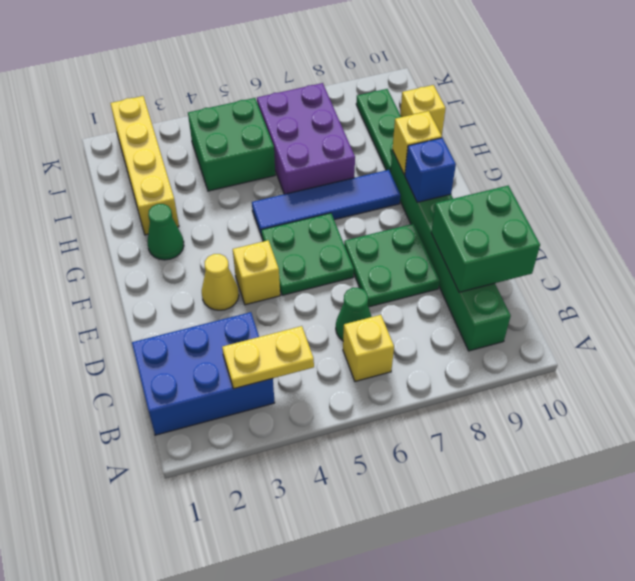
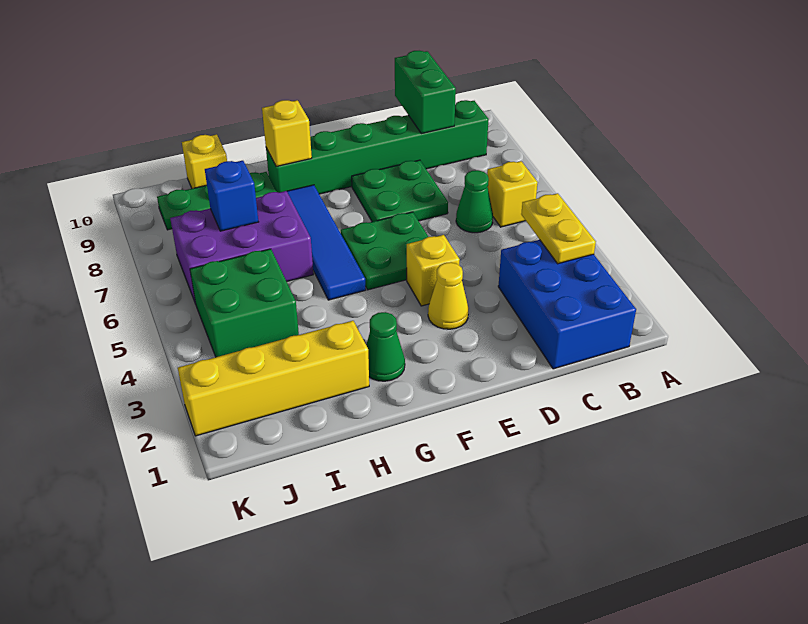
green brick C9:D10 level 2 -> green brick C9:C10 level 2
blue brick F9 level 2 -> blue brick I7 level 2

